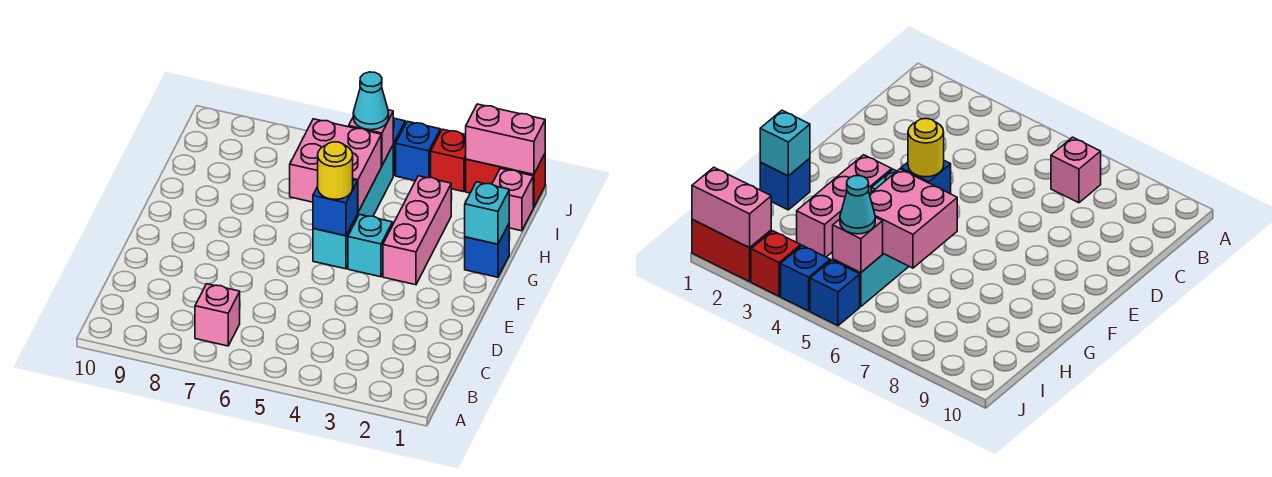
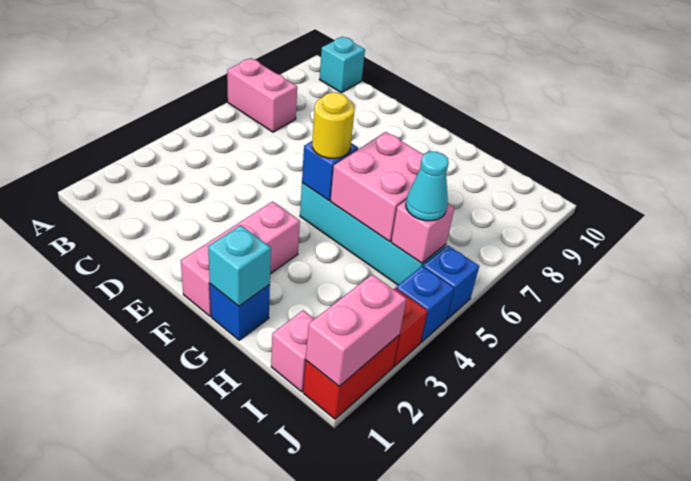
pink brick B7 level 1 -> pink brick A7:B7 level 1
pink brick F3:H3 level 1 -> pink brick F1:F3 level 1
cyan brick F4 level 1 -> cyan brick B10 level 1

